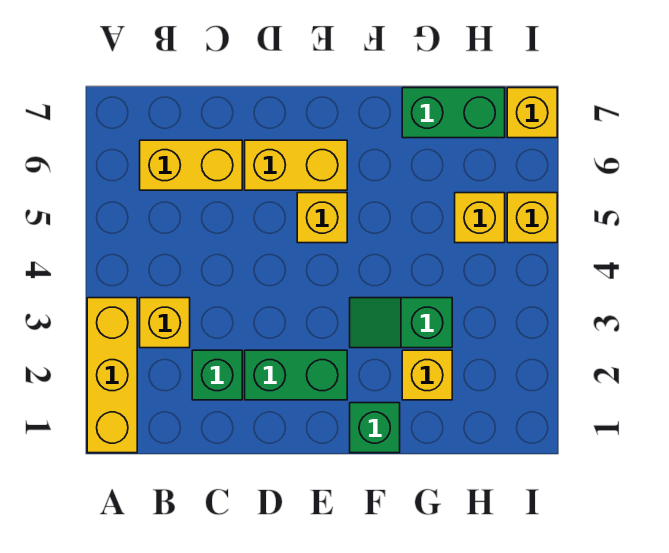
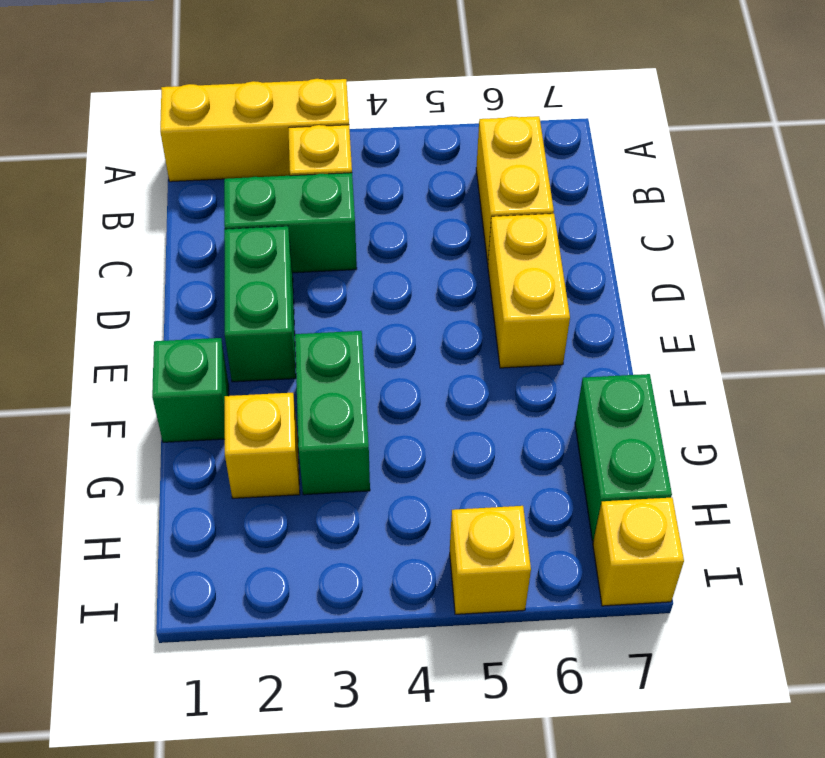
green brick C2 level 1 -> green brick C2:C3 level 1
yellow brick E5 level 1 -> none
green slope F3:G3 level 1 top G -> green brick F3:G3 level 1
yellow brick H5 level 1 -> none

